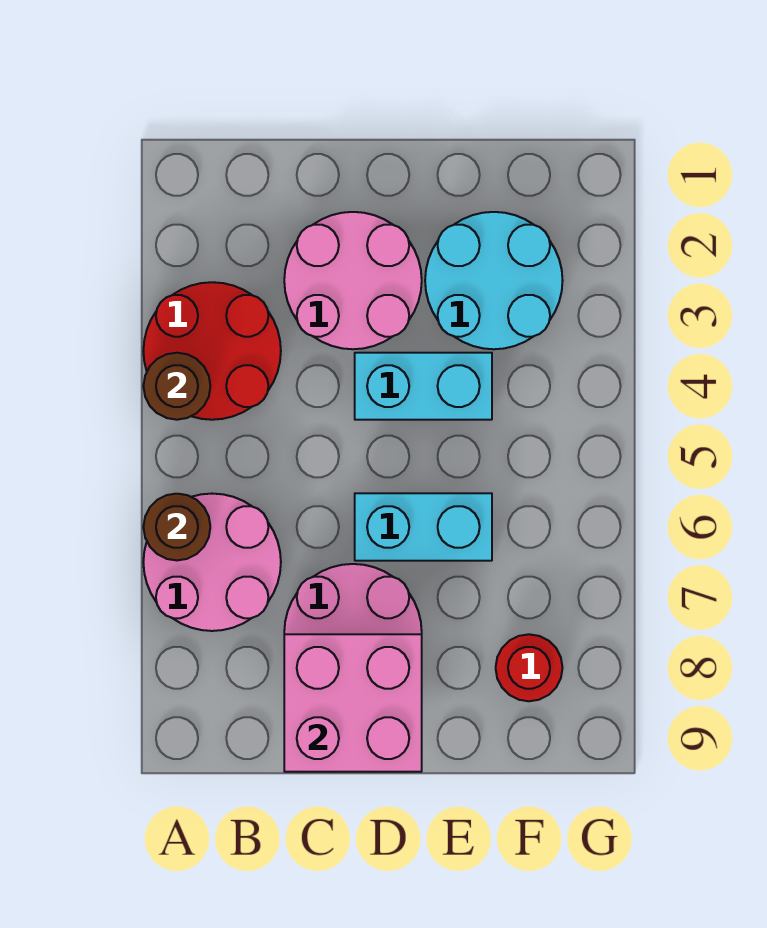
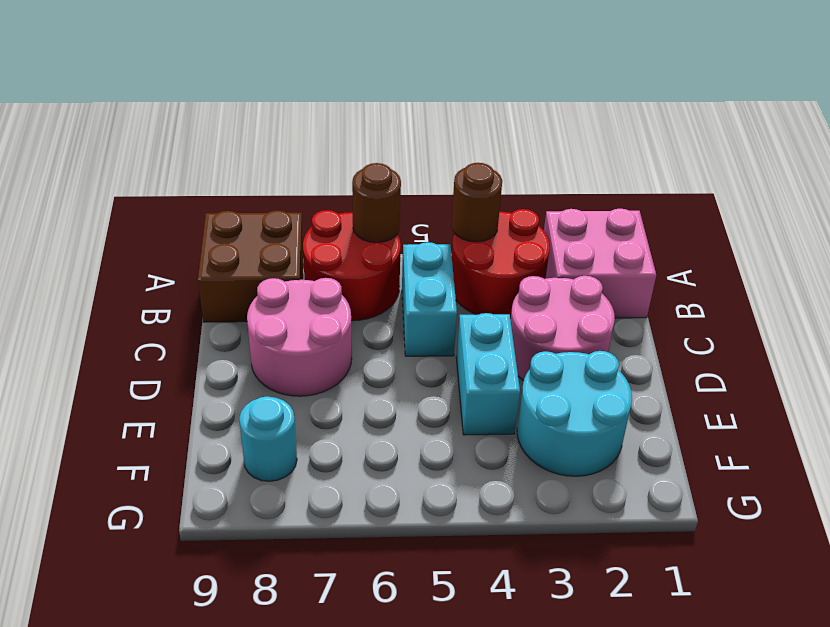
pink round brick A6:B7 level 1 -> red round brick A6:B7 level 1
none -> brown brick A8:B9 level 1
pink brick C8:D9 level 2 -> pink brick A1:B2 level 1
cyan brick D6:E6 level 1 -> cyan brick B5:C5 level 1
red round brick F8 level 1 -> cyan round brick F8 level 1

